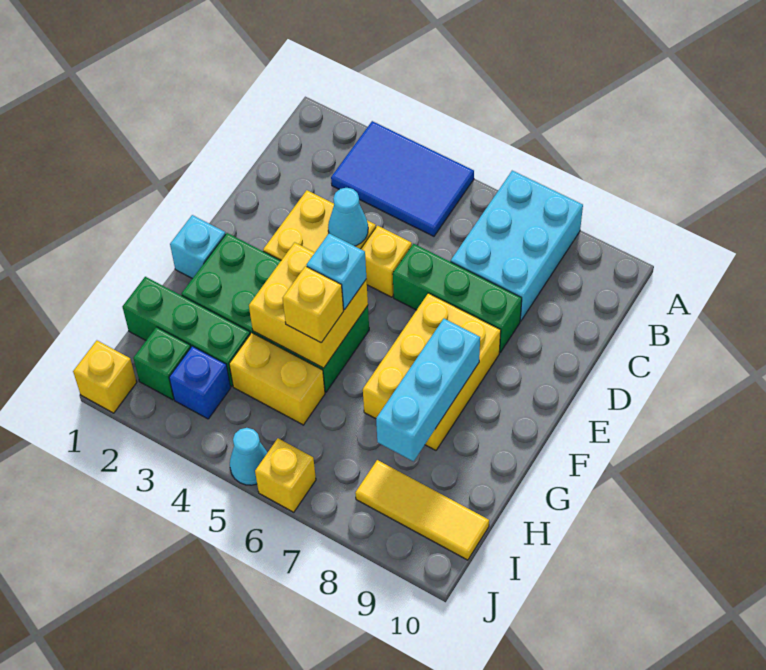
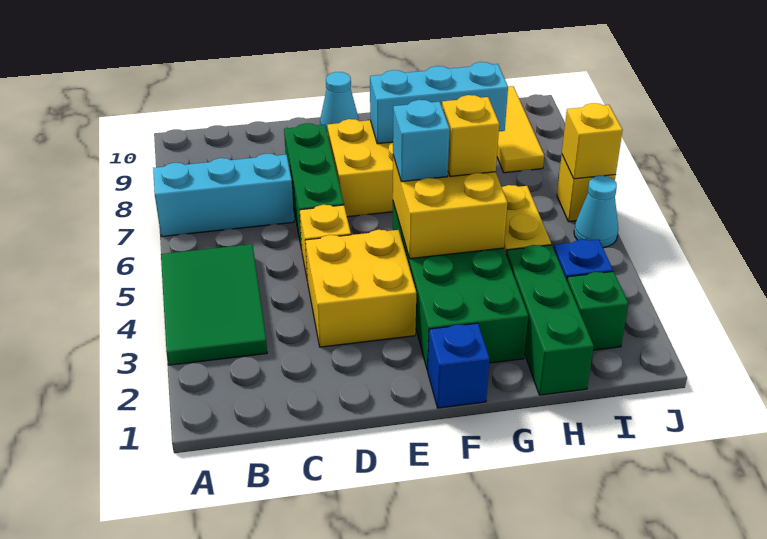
blue tile A3:B5 level 1 -> green tile A3:B5 level 1
cyan brick A7:C8 level 1 -> cyan brick A7:C7 level 1
cyan cone D4 level 2 -> cyan cone E10 level 1
cyan brick F1 level 1 -> blue brick F1 level 1
yellow brick J1 level 1 -> yellow brick J6 level 2

